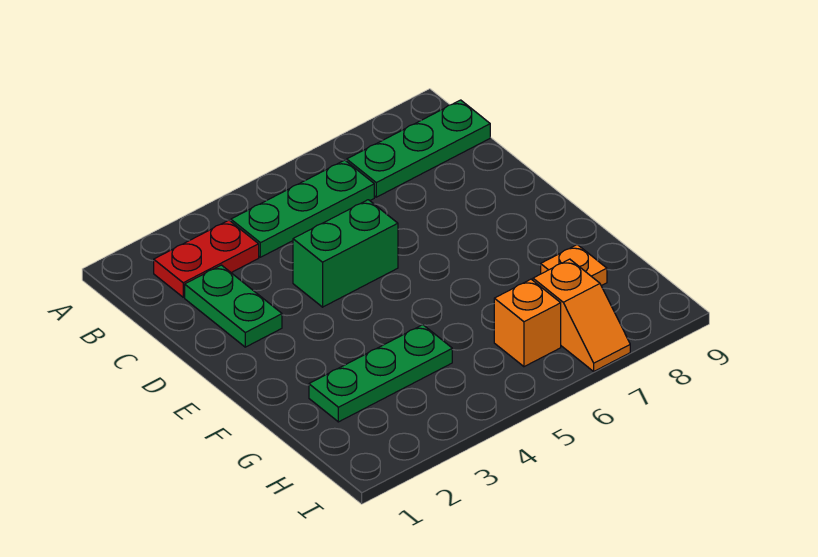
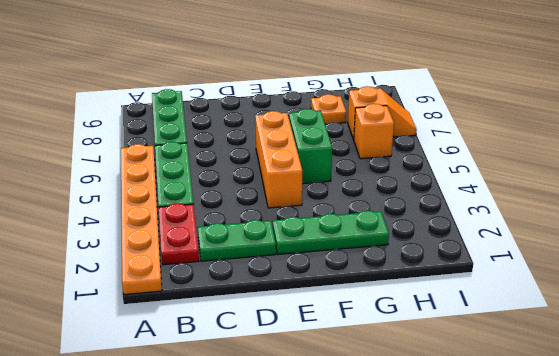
none -> orange plate A1:A6 level 1
green brick D4:D5 level 1 -> green brick F5:F6 level 1
none -> orange brick E4:E6 level 1
green plate G2:G4 level 1 -> green plate E2:G2 level 1

